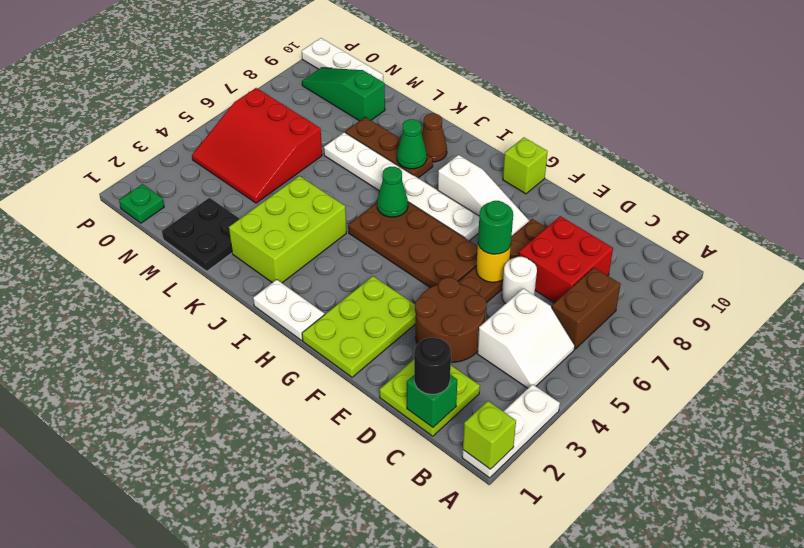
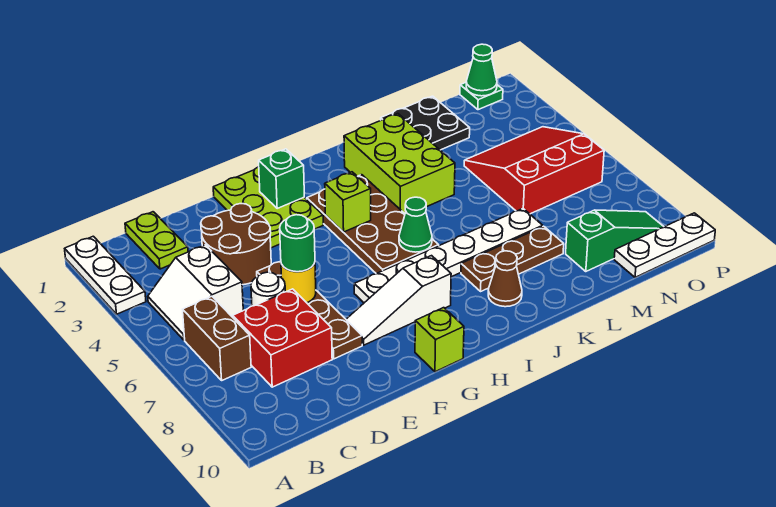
lime brick A1 level 2 -> lime brick H4 level 2
lime plate C1:D2 level 1 -> lime plate C1:C2 level 1
green brick C1 level 2 -> green brick G2 level 2
black round brick C1 level 3 -> none
brown plate F5:I6 level 1 -> brown plate H3:I6 level 1
white plate H1:I1 level 1 -> none
green cone J8 level 2 -> green cone O1 level 2

